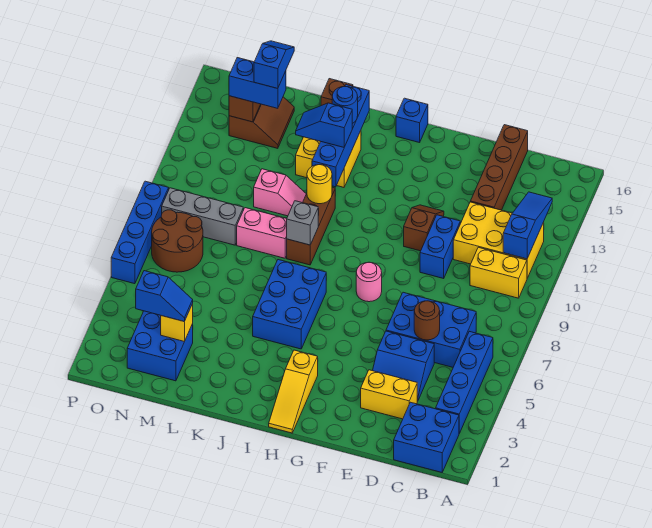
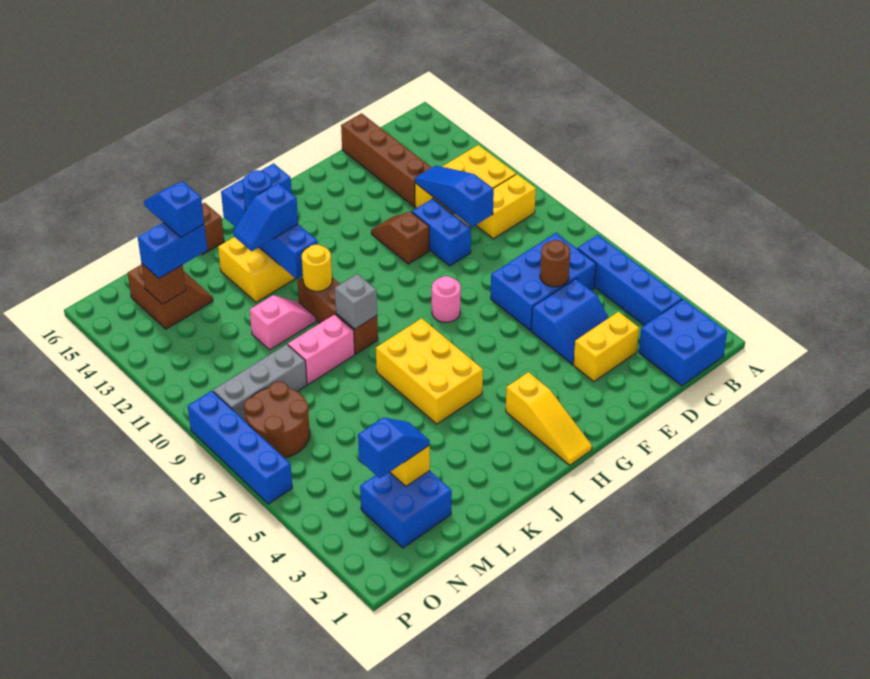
blue slope B11:B13 level 2 top 11 -> blue slope D10:D12 level 2 top 10
blue brick I5:J7 level 1 -> yellow brick I5:J7 level 1

